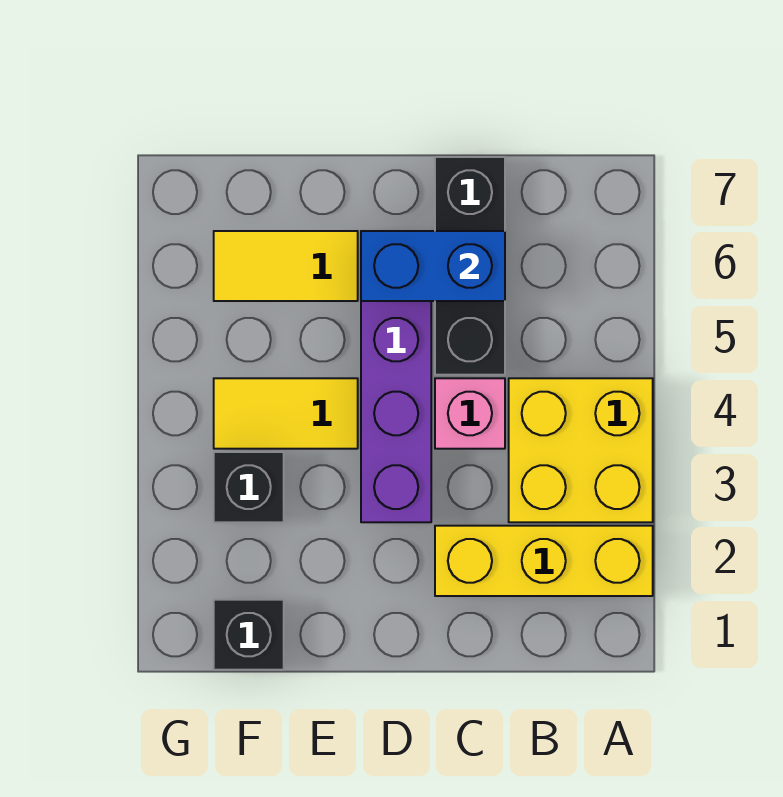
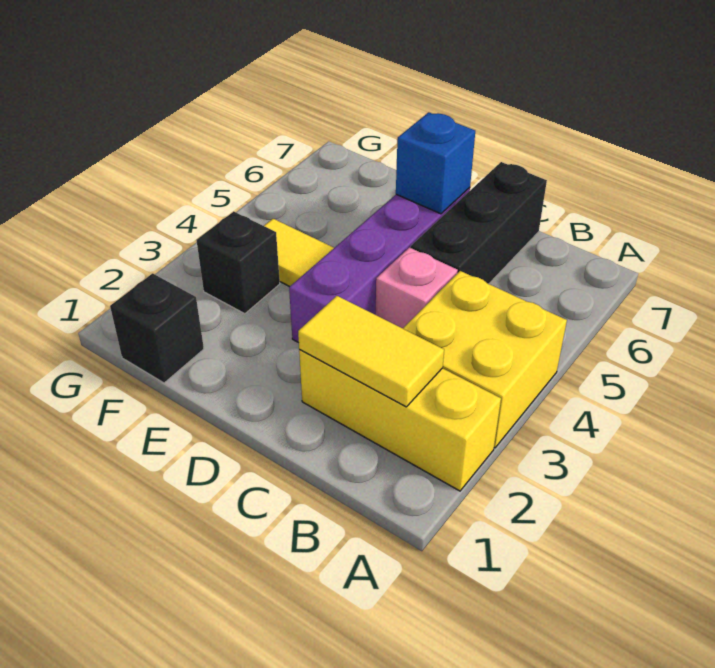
blue brick C6:D6 level 2 -> blue brick D6 level 2
yellow tile E6:F6 level 1 -> yellow tile B2:C2 level 2

